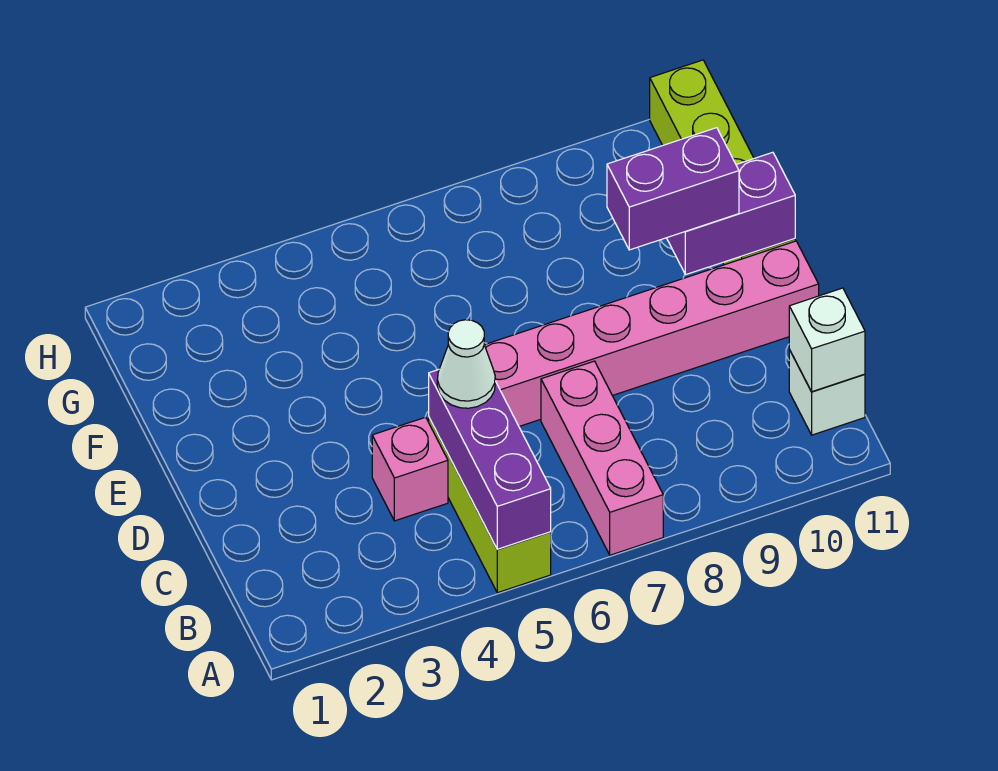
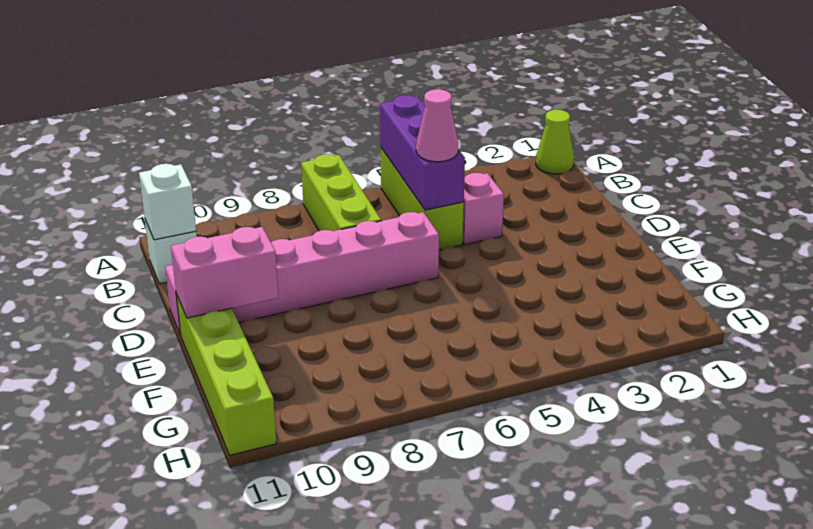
none -> lime cone A1 level 1
pink brick A7:C7 level 1 -> lime brick A7:C7 level 1
white cone C5 level 3 -> pink cone C5 level 3
purple brick E9:E10 level 3 -> none
purple brick E10:E11 level 2 -> pink brick E10:E11 level 2

